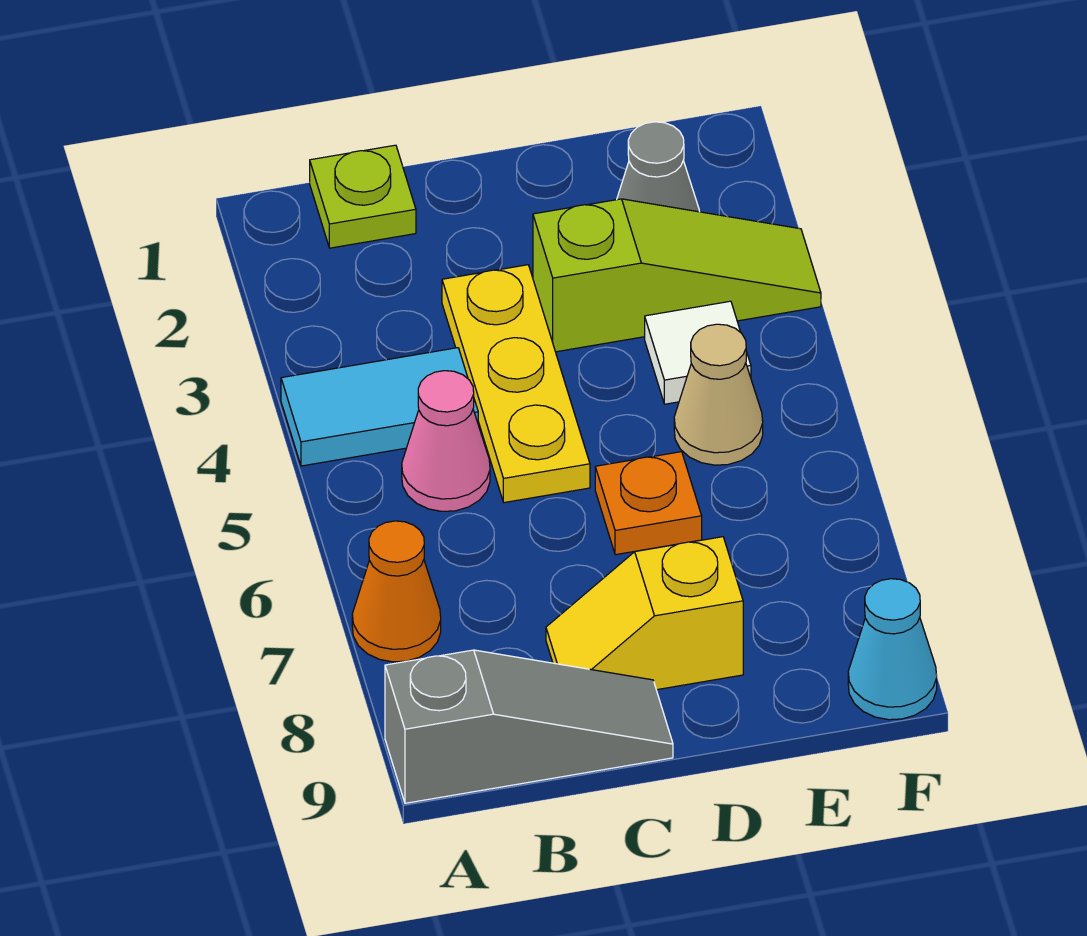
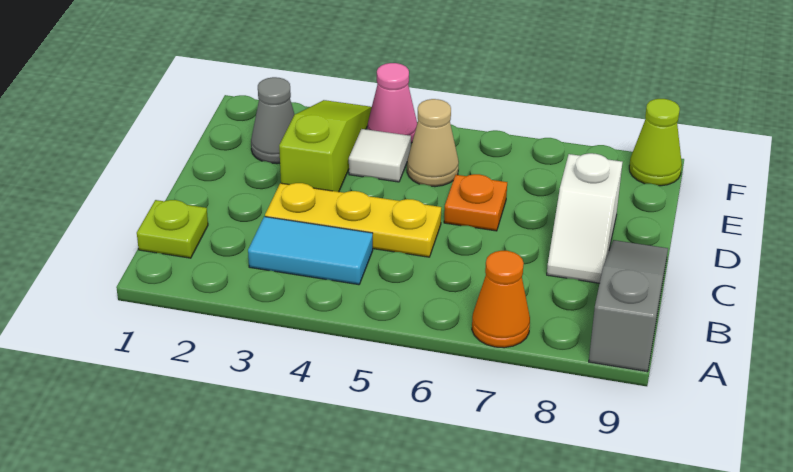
cyan tile A4:B4 level 1 -> cyan tile B3:B4 level 1
pink cone B5 level 1 -> pink cone F4 level 1
yellow slope C8:D8 level 1 top D -> white slope C8:D8 level 1 top D
cyan cone F9 level 1 -> lime cone F9 level 1

